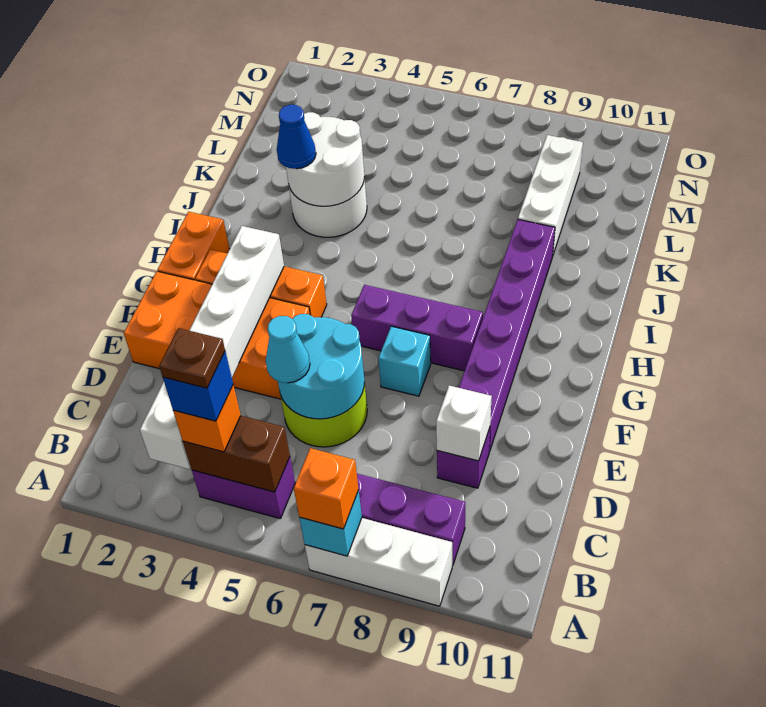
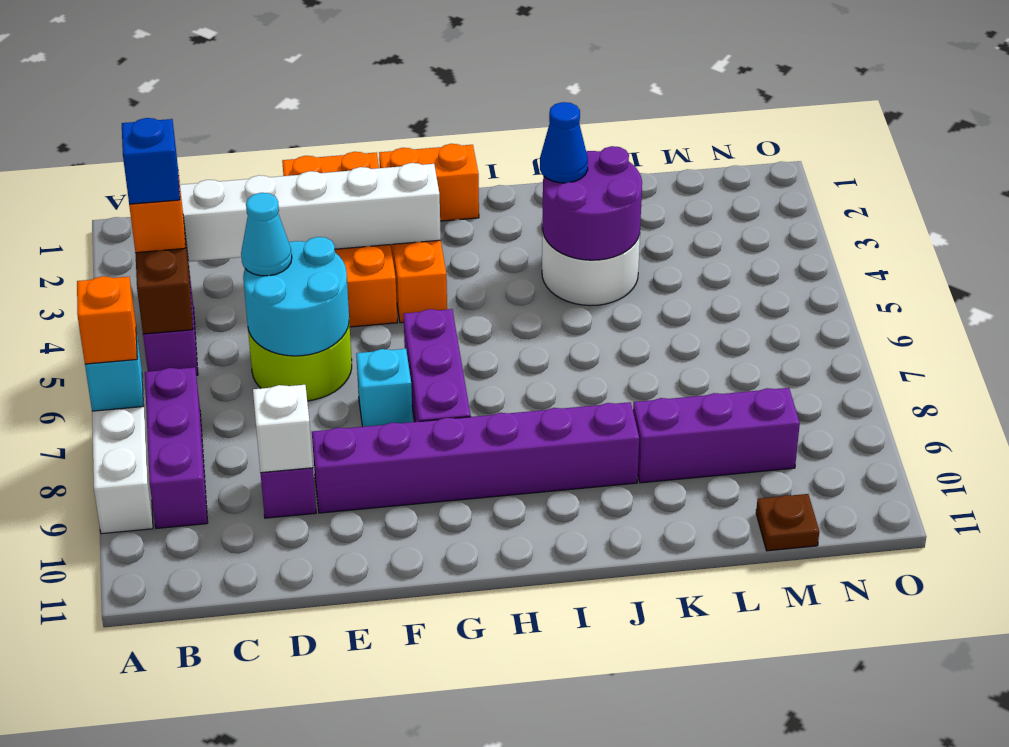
brown plate B4 level 5 -> brown plate M11 level 1
white round brick J3:K4 level 2 -> purple round brick J3:K4 level 2
white brick K9:M9 level 1 -> purple brick K9:M9 level 1

